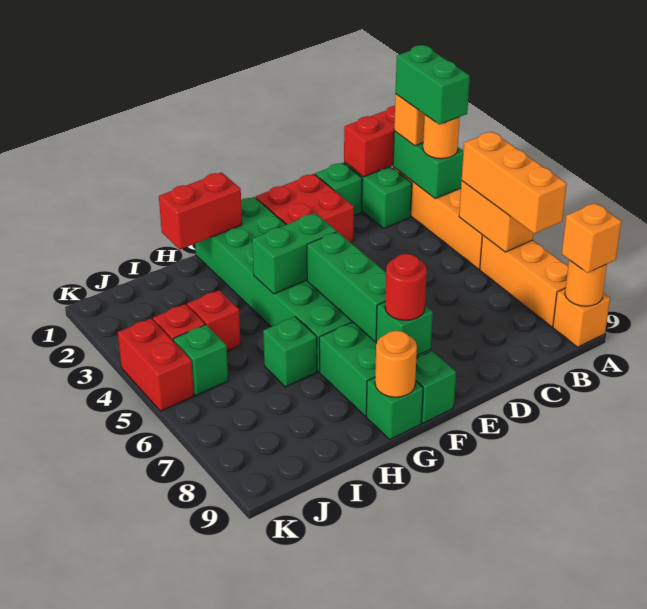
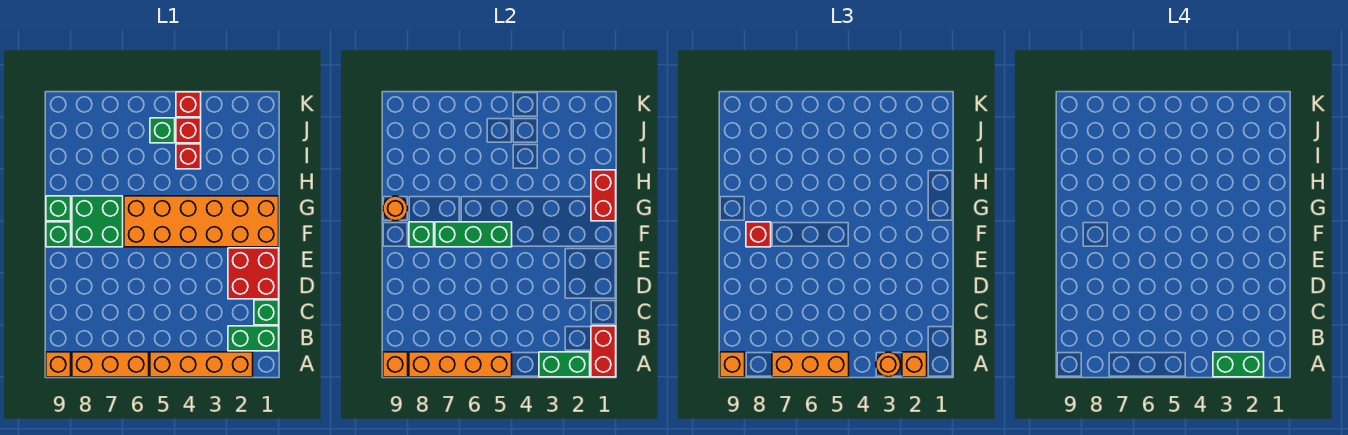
orange brick A5:A6 level 2 -> orange brick A5:A8 level 2
orange round brick A9 level 2 -> orange brick A9 level 2
green brick F1:G6 level 1 -> orange brick F1:G6 level 1
green brick F4:G4 level 2 -> none
red round brick F8 level 3 -> red brick F8 level 3
green brick H6 level 1 -> none
red brick K4:K5 level 1 -> red brick K4 level 1

